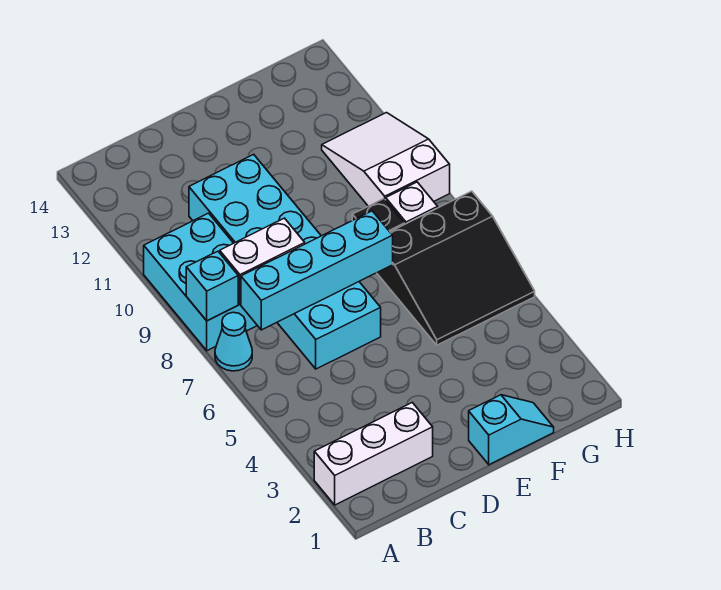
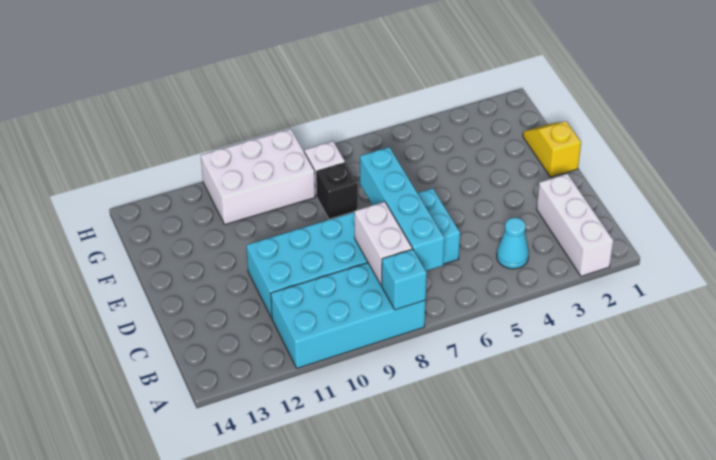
cyan cone A7 level 1 -> cyan cone B4 level 1
cyan brick A8:B10 level 1 -> cyan brick A8:B11 level 1
cyan slope E1:F1 level 1 top E -> yellow slope E1:F1 level 1 top E
black slope F5:H7 level 1 top 7 -> none
white slope G9:H11 level 1 top 9 -> white brick G9:H11 level 1

